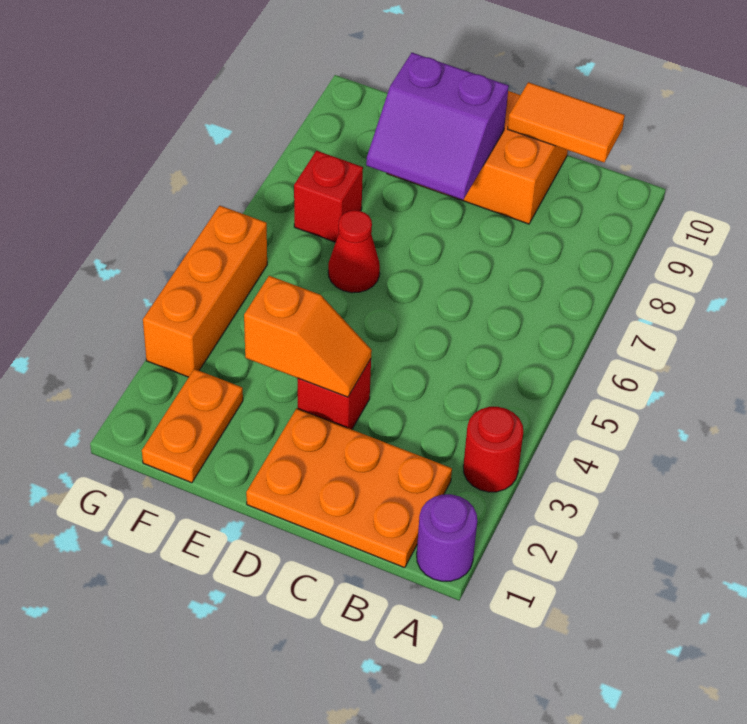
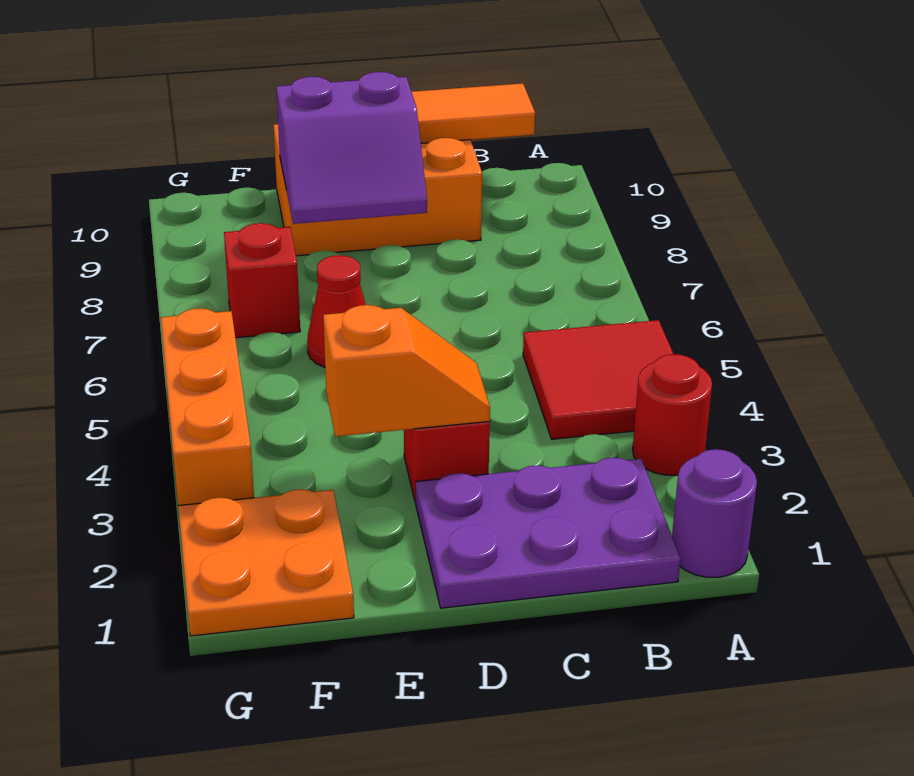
none -> red tile A4:B5 level 1
orange plate B1:D2 level 1 -> purple plate B1:D2 level 1
orange plate F1:F2 level 1 -> orange plate F1:G2 level 1

